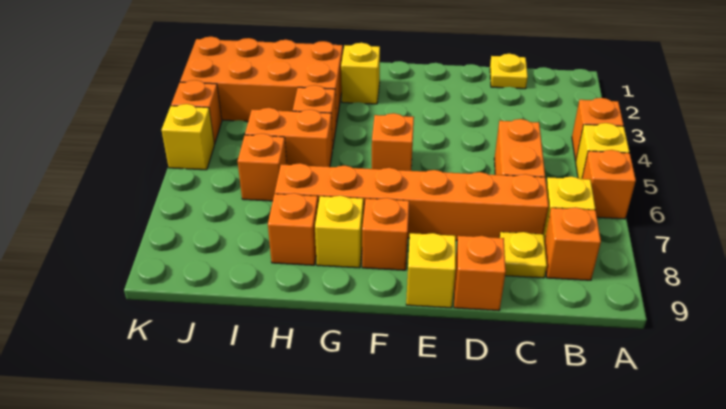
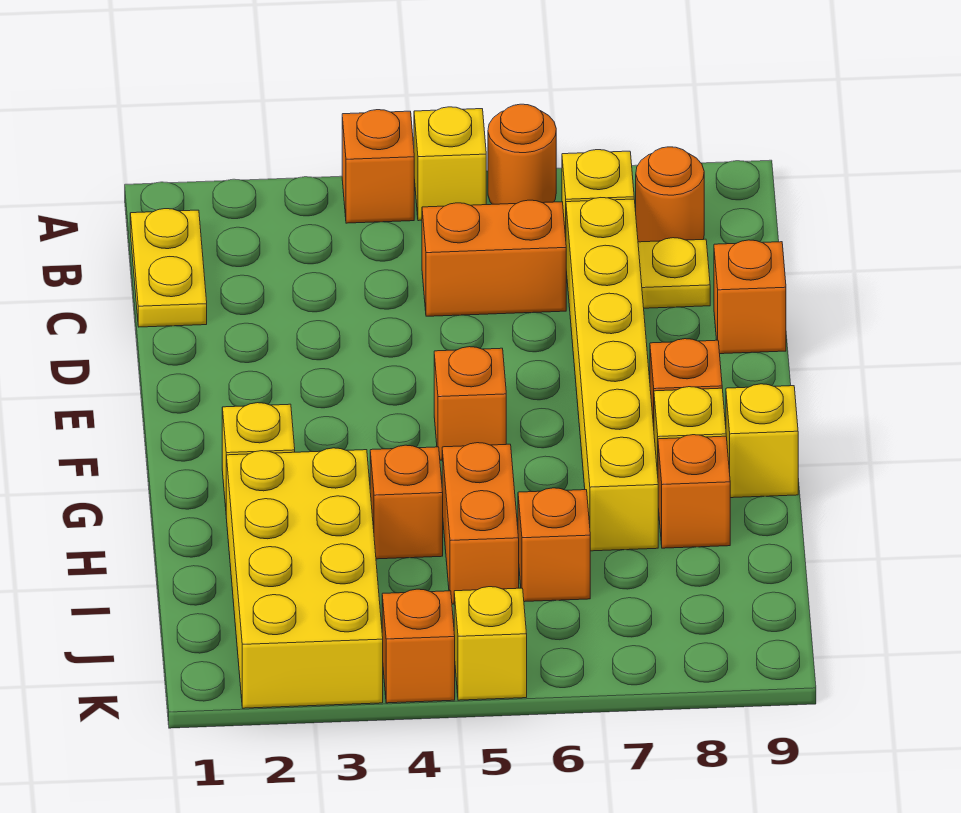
orange brick A6 level 1 -> orange round brick A6 level 1
orange brick B8 level 1 -> orange round brick B8 level 1
yellow plate C1 level 1 -> yellow plate B1:C1 level 1
orange brick C7:H7 level 1 -> yellow brick C7:H7 level 1
yellow brick E9 level 1 -> yellow brick G9 level 1
orange brick H2:K3 level 1 -> yellow brick H2:K3 level 1

